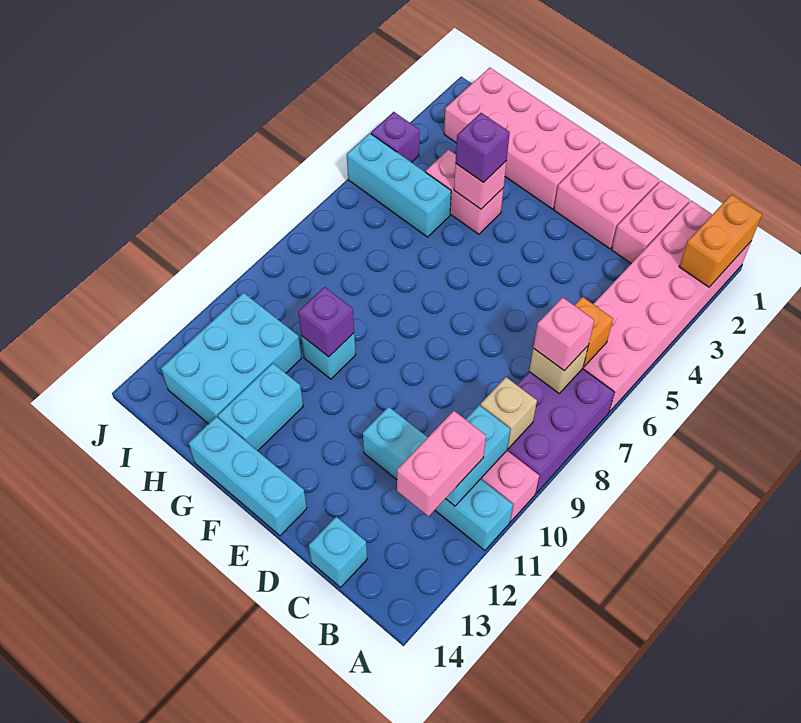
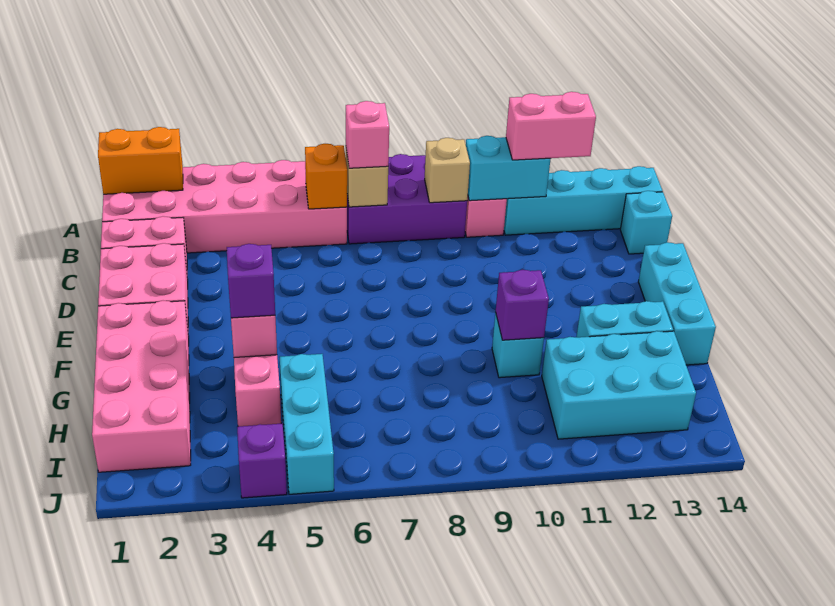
cyan brick A11:D11 level 1 -> cyan brick B11:B14 level 1

